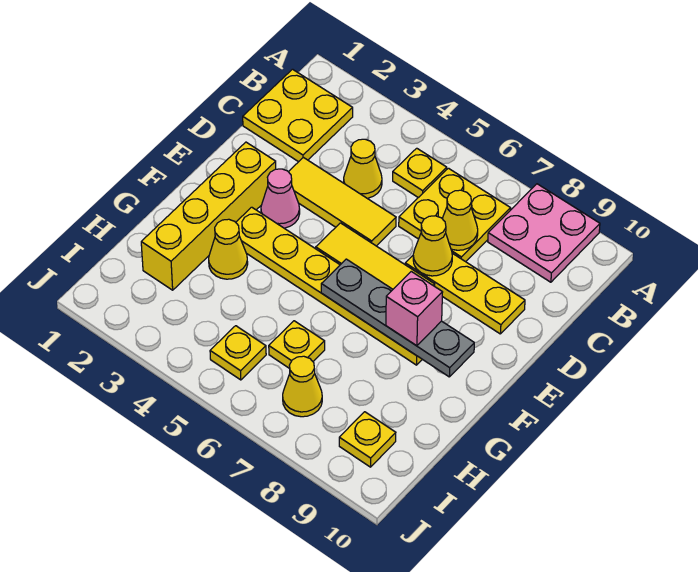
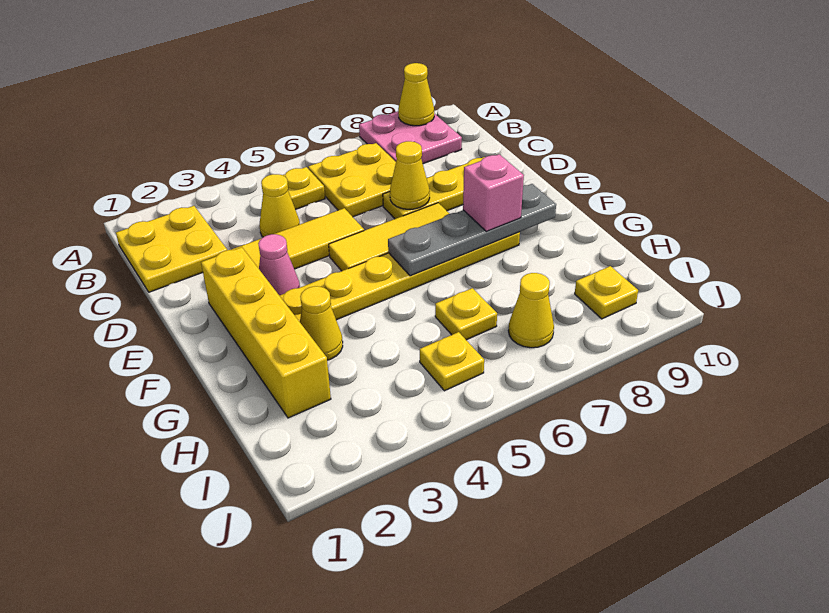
yellow cone C7 level 2 -> yellow cone A9 level 2

